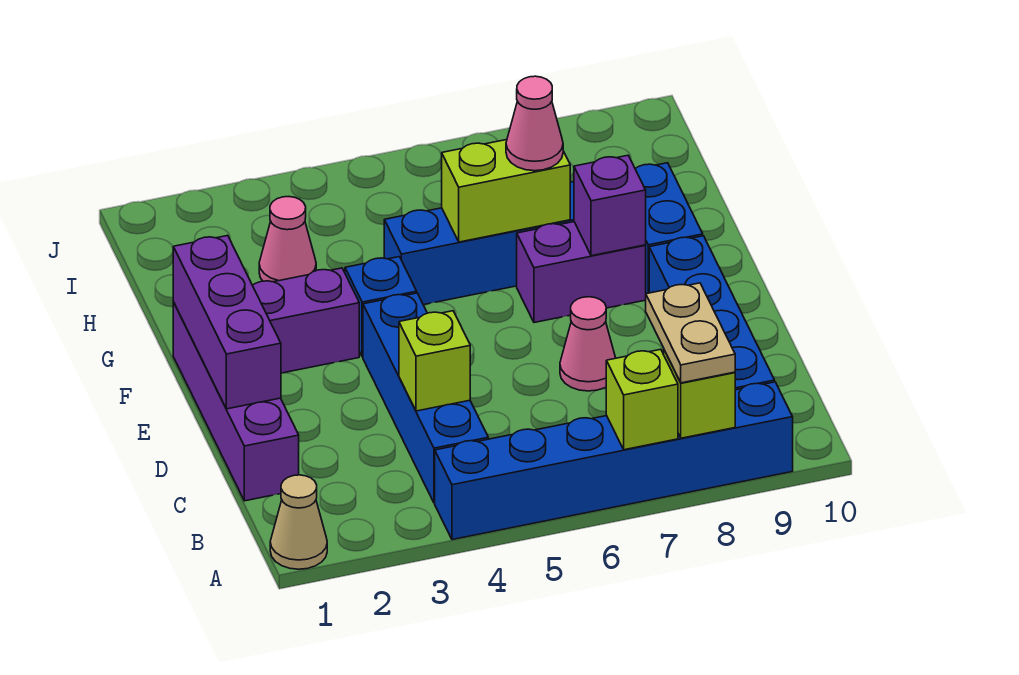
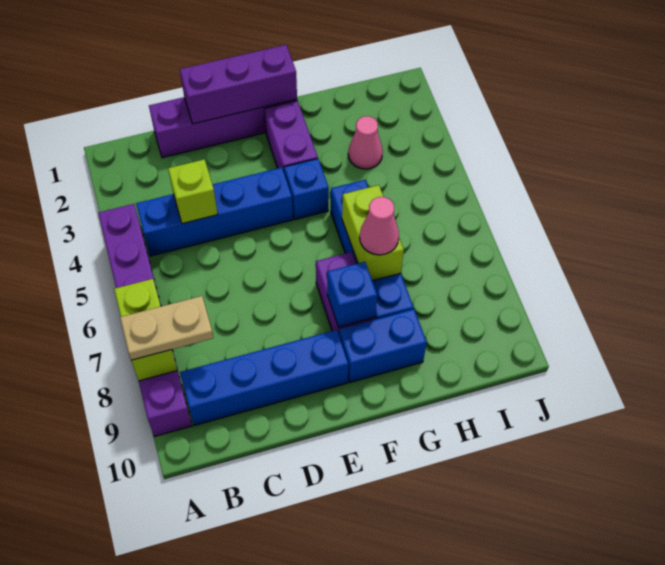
tan cone A1 level 1 -> none
blue brick A4:A9 level 1 -> purple brick A4:A9 level 1
pink cone D7 level 1 -> none
purple brick F8 level 2 -> blue brick F8 level 2

